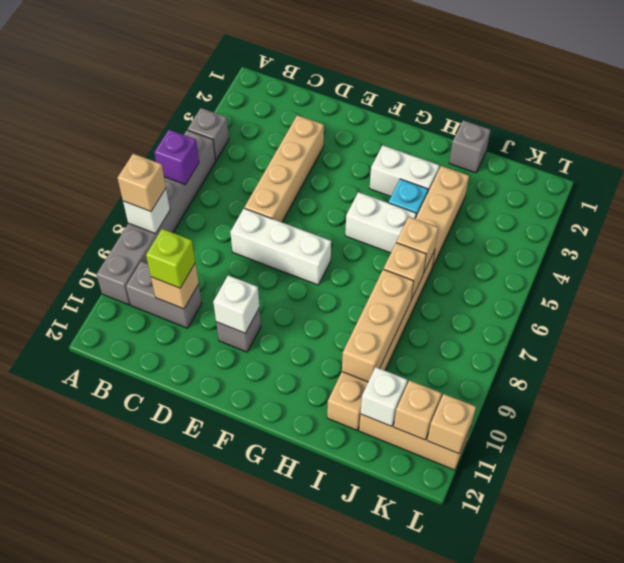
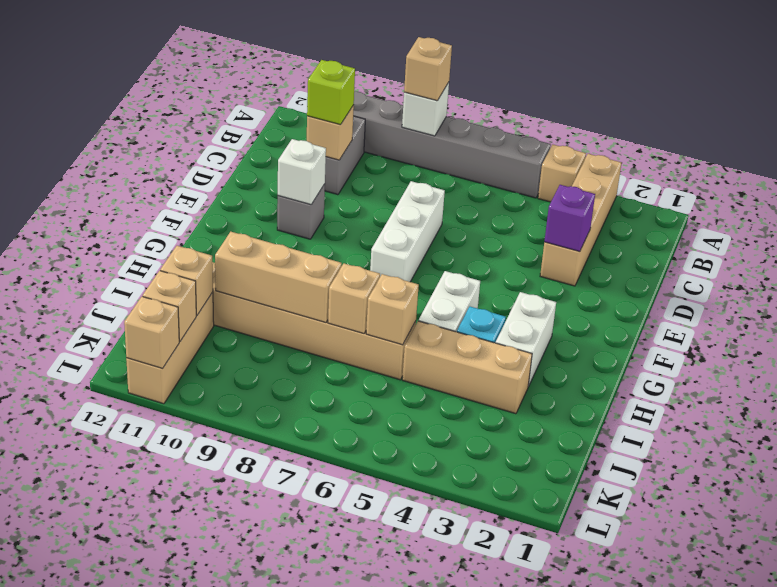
grey brick A4 level 1 -> tan brick A4 level 1
purple brick A6 level 2 -> purple brick D3 level 2
tan brick D3:D6 level 1 -> tan brick A3:D3 level 1
grey brick I1 level 1 -> none
white brick J11 level 2 -> tan brick J11 level 2

